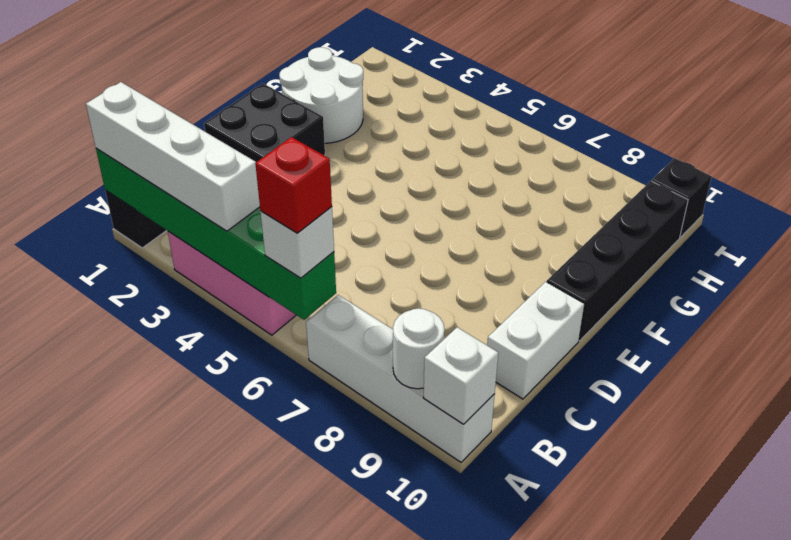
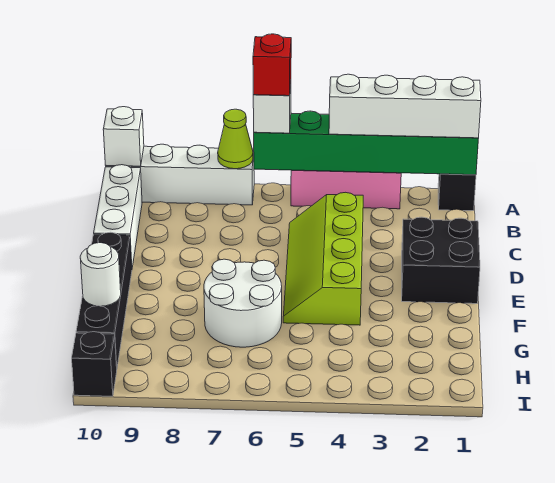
none -> lime cone A7 level 2
white round brick A9 level 2 -> white round brick G10 level 2
none -> lime slope C4:F5 level 1 top 4
white brick C10:D10 level 1 -> white brick B10:D10 level 1
white round brick F1:G2 level 1 -> white round brick F6:G7 level 1

